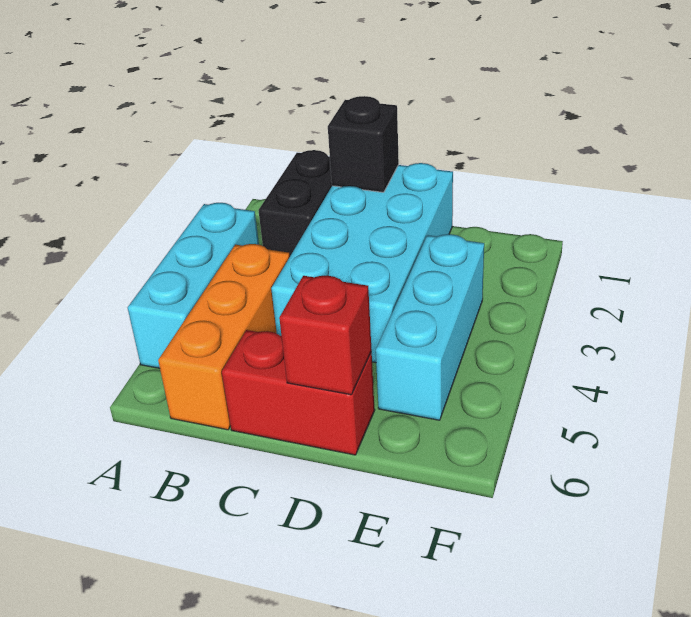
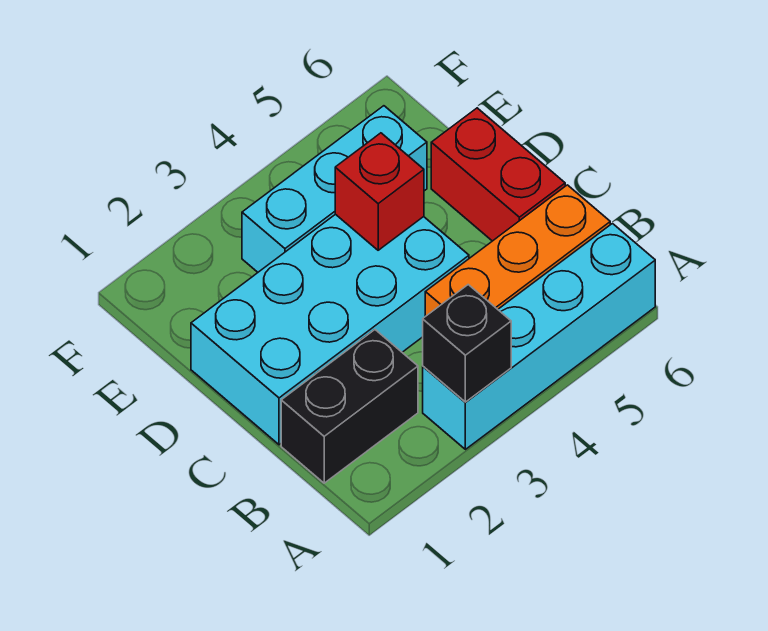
cyan brick A3:A5 level 1 -> cyan brick A3:A6 level 1
black brick C1 level 2 -> black brick A3 level 2
red brick D6 level 2 -> red brick D4 level 2

